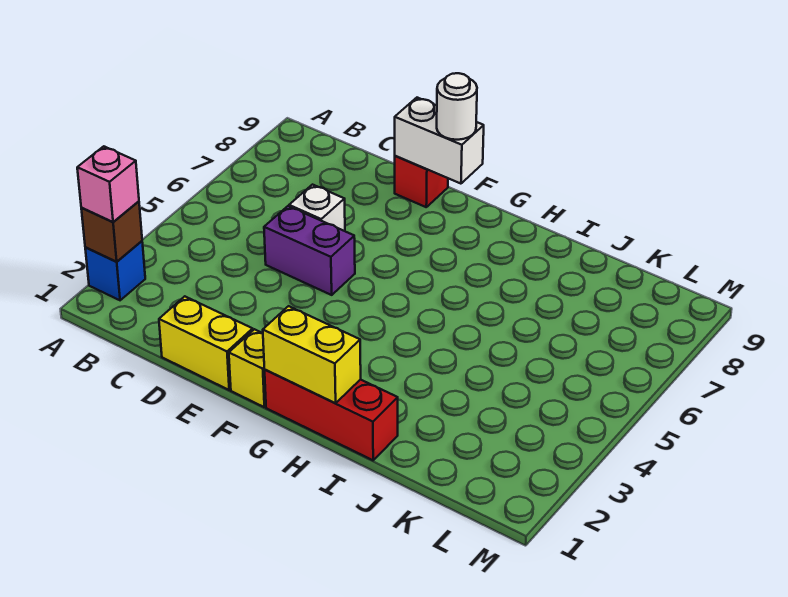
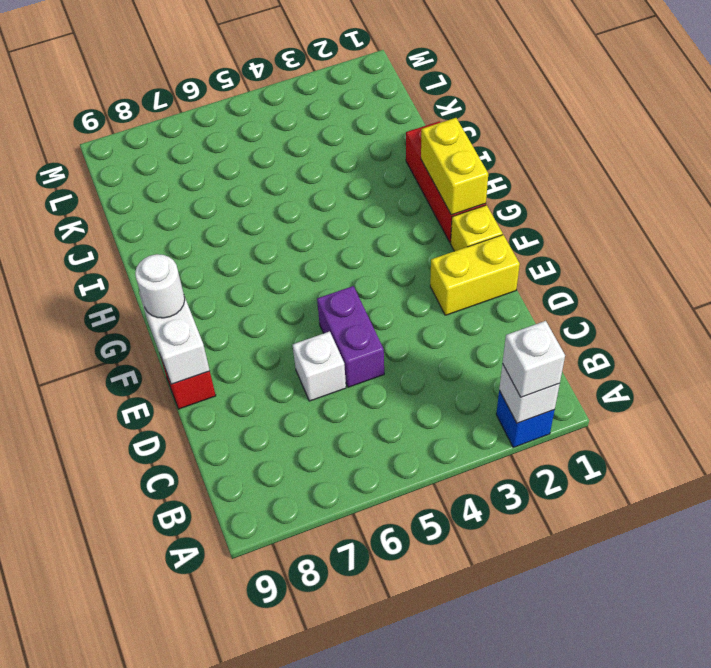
brown brick A2 level 2 -> white brick A2 level 2
pink brick A2 level 3 -> white brick A2 level 3
yellow brick D1:E1 level 1 -> yellow brick E1:E2 level 1

